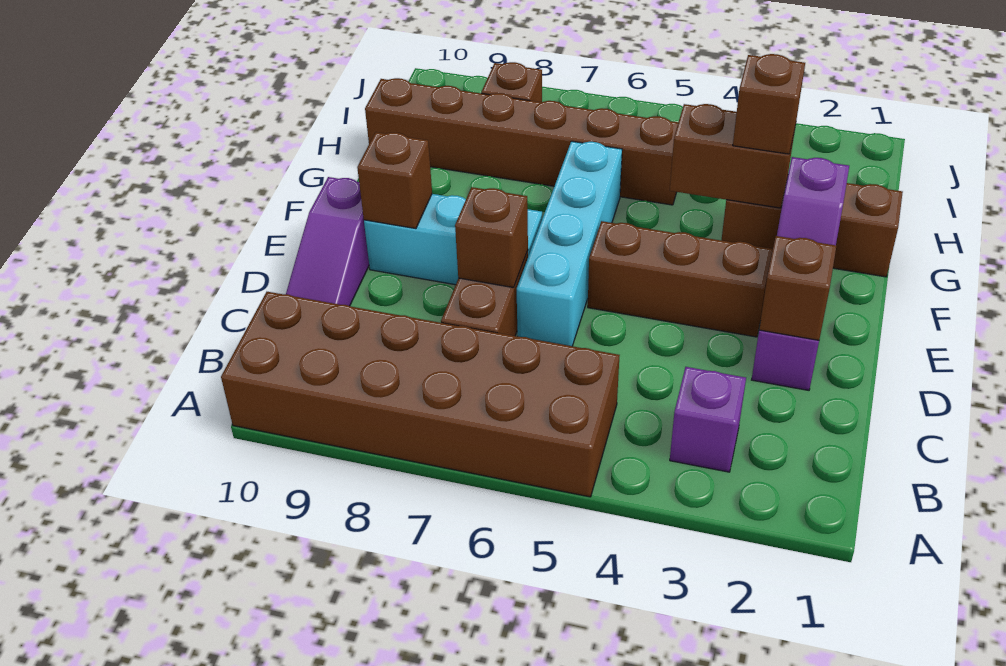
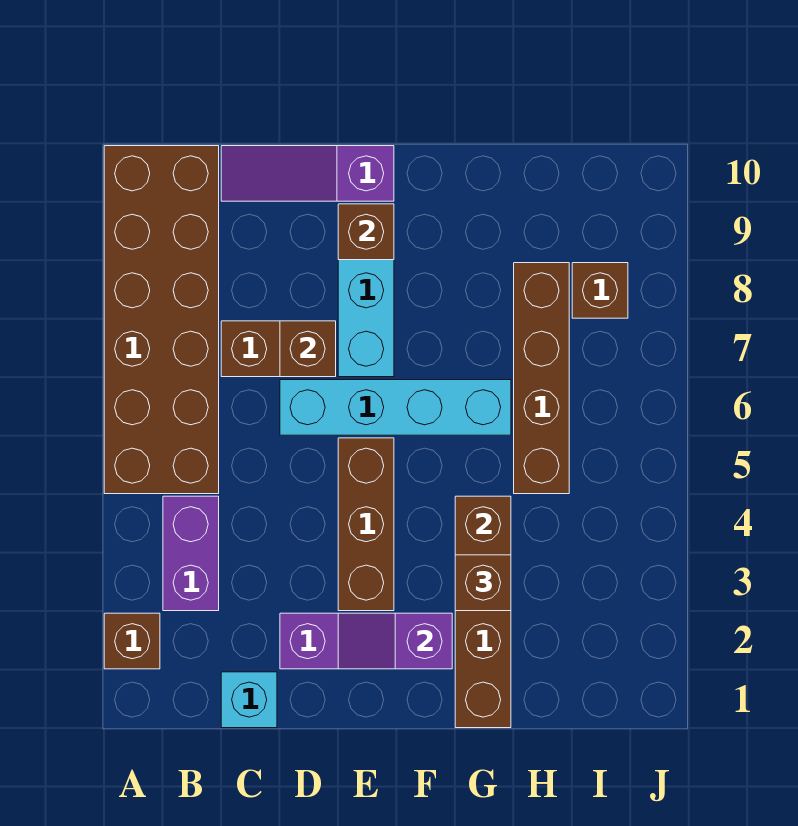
purple brick B3 level 1 -> purple brick B3:B4 level 1
none -> cyan brick C1 level 1
brown brick D2 level 2 -> brown brick A2 level 1
brown brick H5:H10 level 1 -> brown brick H5:H8 level 1

